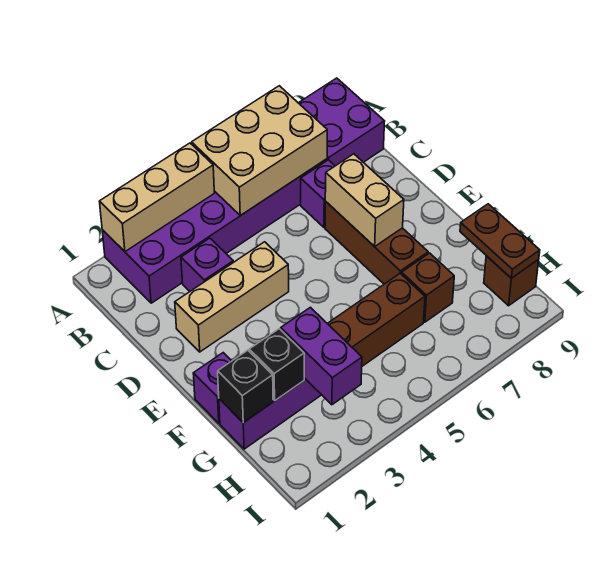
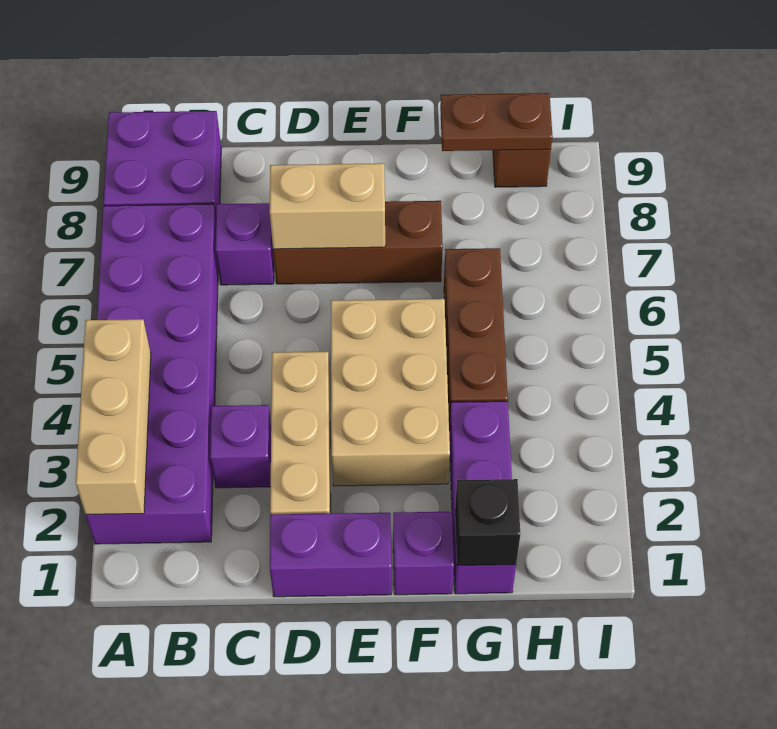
tan brick A5:B7 level 2 -> tan brick E3:F5 level 1
black brick G2 level 2 -> none
purple brick G3:H3 level 2 -> purple brick D1:E1 level 1
brown brick G7 level 1 -> none

